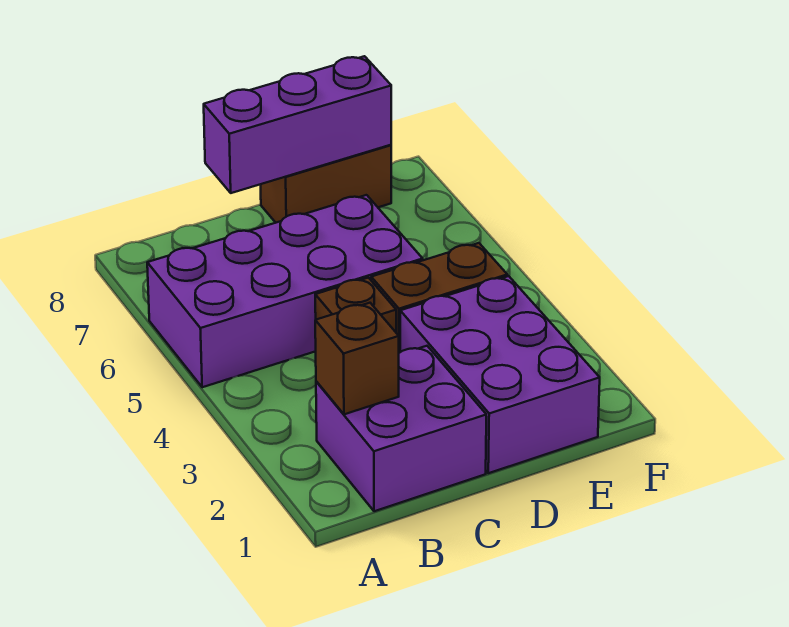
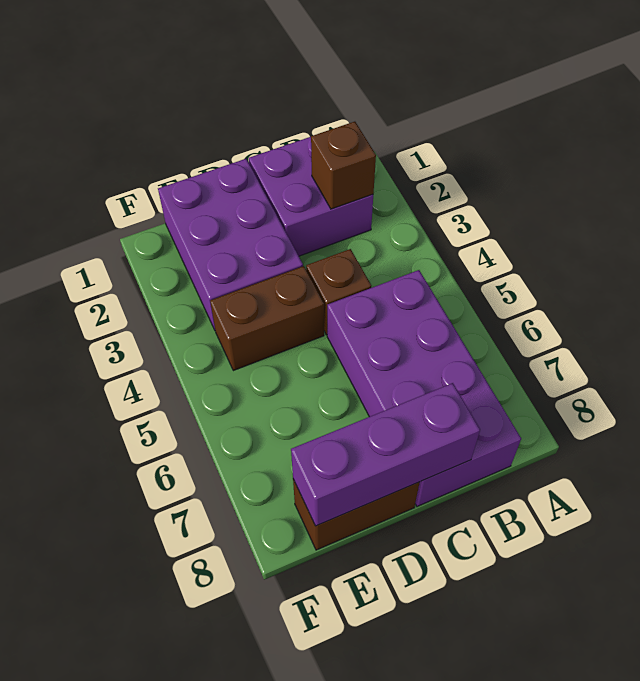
purple brick A5:D6 level 1 -> purple brick B5:C8 level 1

